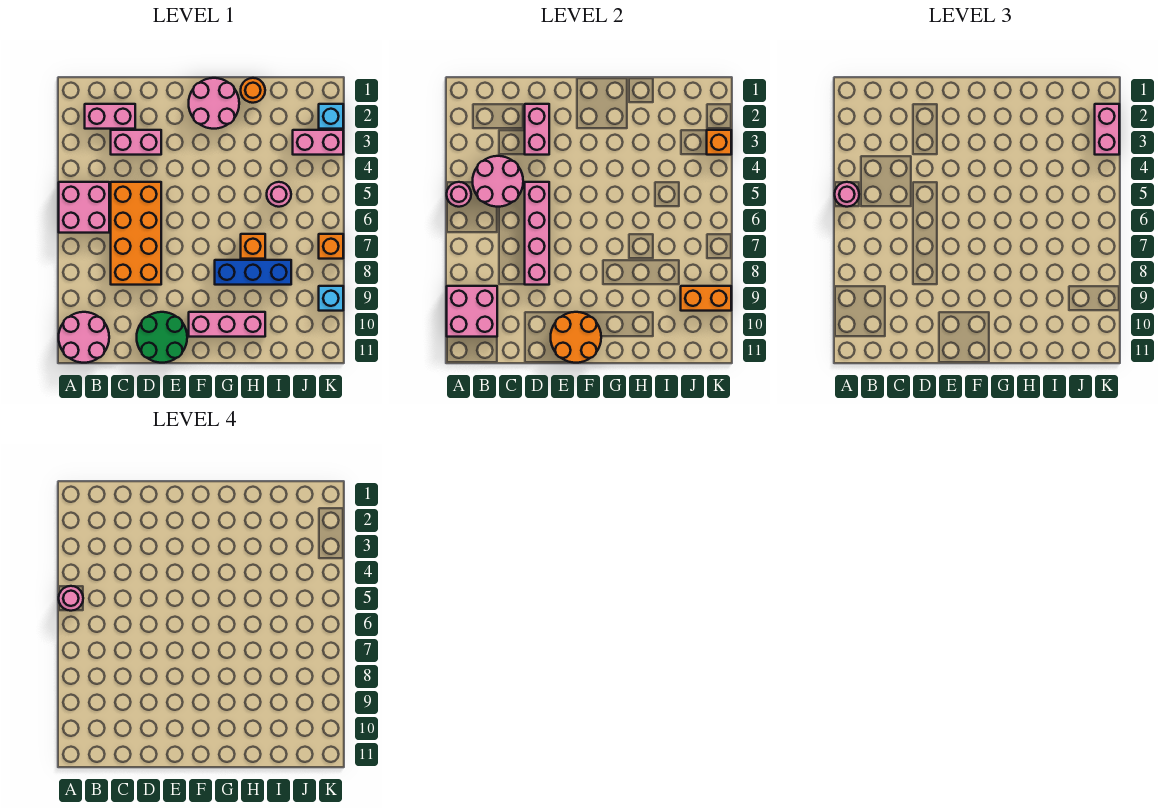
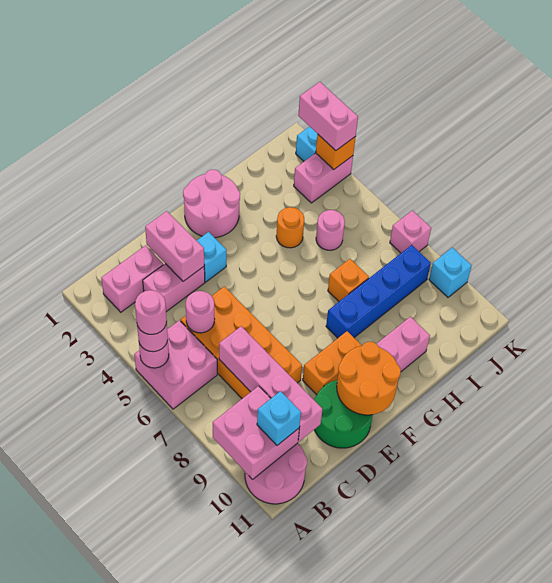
pink round brick B4:C5 level 2 -> pink round brick C5 level 2
none -> cyan brick B10 level 3
pink brick D5:D8 level 2 -> pink brick C7:C10 level 2
none -> cyan brick E3 level 1
blue brick G8:I8 level 1 -> blue brick G8:J8 level 1
orange round brick H1 level 1 -> orange round brick H4 level 1
orange brick J9:K9 level 2 -> orange brick E9:F9 level 1
orange brick K7 level 1 -> pink brick K7 level 1

